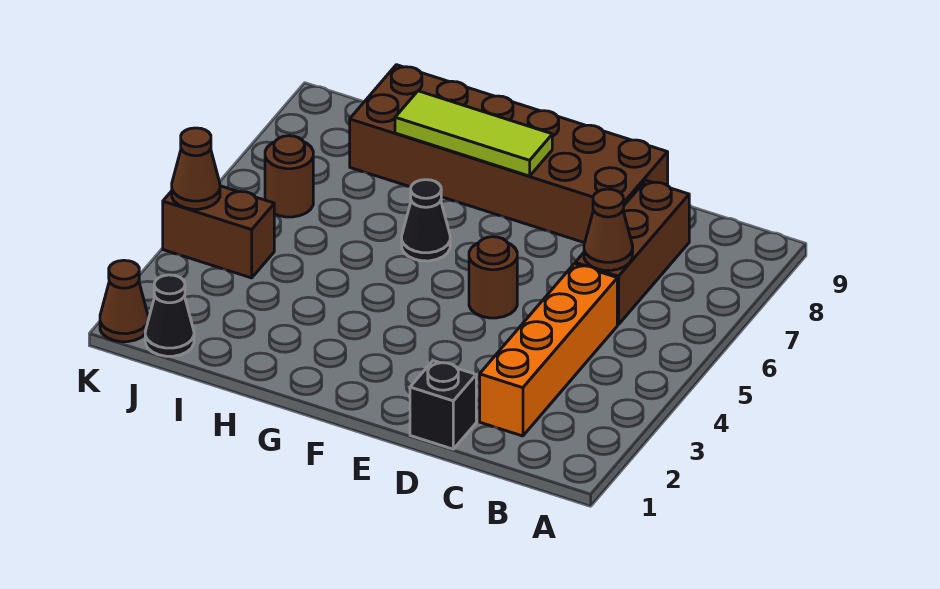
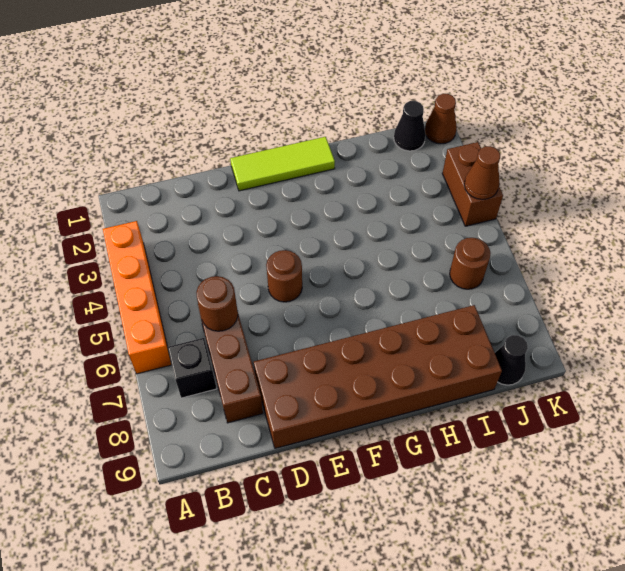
orange brick C2:C5 level 1 -> orange brick A3:A6 level 1
brown cone C6 level 2 -> brown round brick C6 level 2
black brick D1 level 1 -> black brick B7 level 1
lime tile F8:H8 level 2 -> lime tile E1:G1 level 1
black cone G6 level 1 -> black cone J9 level 1
brown brick J4:K4 level 1 -> brown brick K3:K4 level 1

